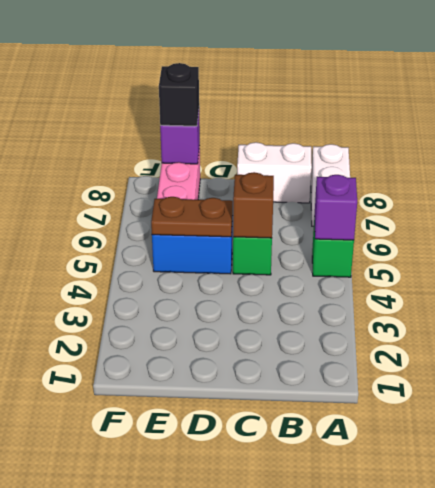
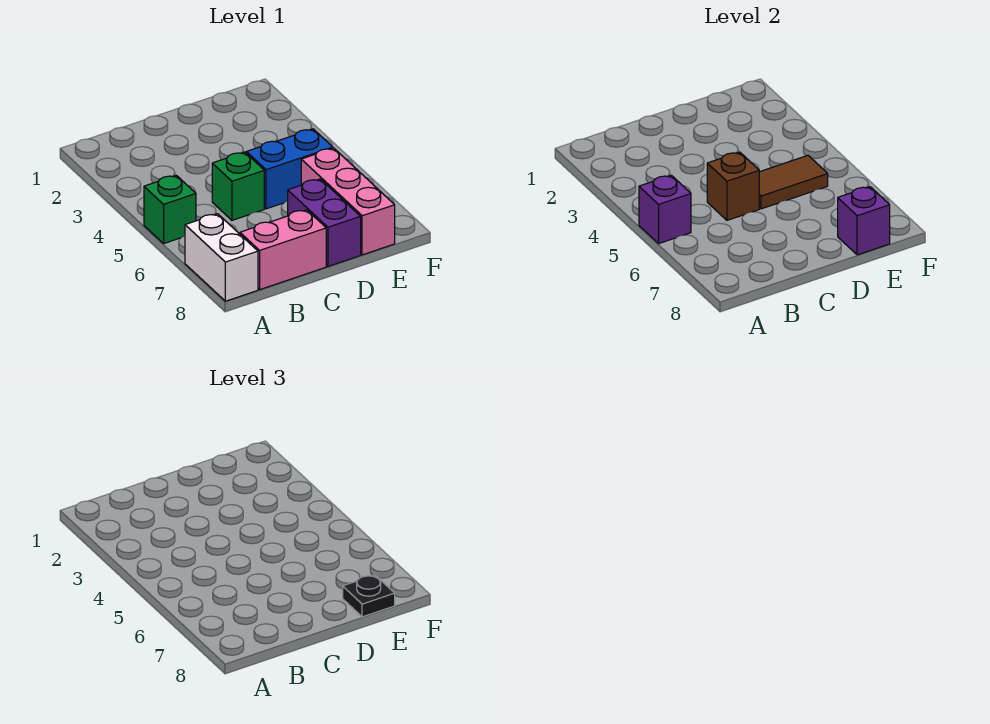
white brick B8:C8 level 1 -> pink brick B8:C8 level 1
brown plate D5:E5 level 2 -> brown tile D5:E5 level 2
none -> purple brick D7:D8 level 1
black brick E8 level 3 -> black plate E8 level 3

